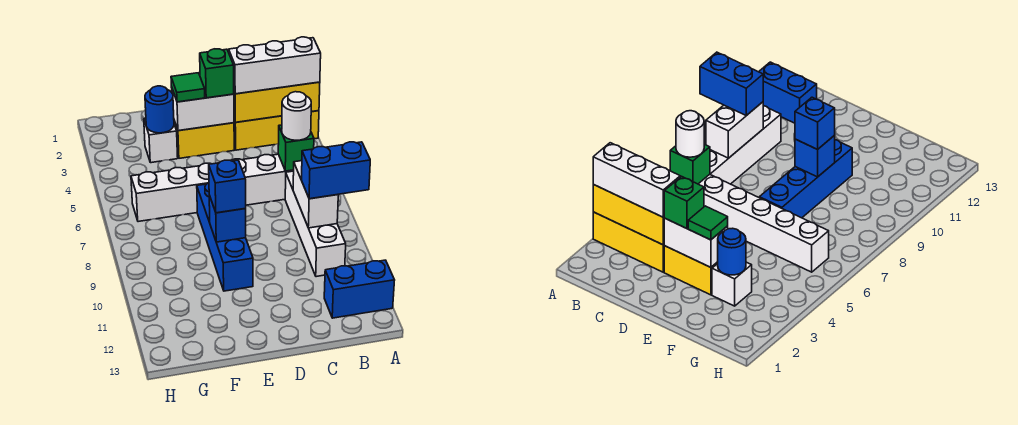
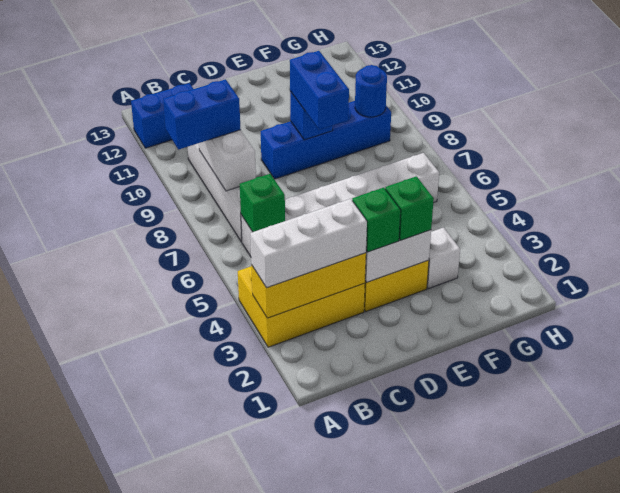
yellow brick A3:C3 level 1 -> yellow brick A3:C4 level 1
white round brick B6 level 3 -> none
green tile E3 level 3 -> green brick E3 level 3
blue brick E7:E10 level 1 -> blue brick D9:G9 level 1
blue brick E9 level 3 -> blue brick E8:E9 level 3
blue round brick F3 level 2 -> blue round brick G9 level 2

